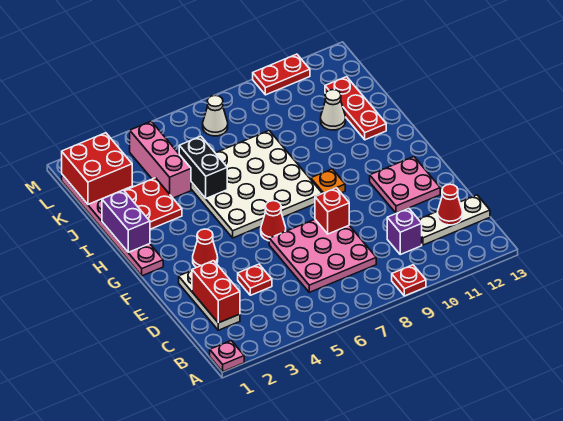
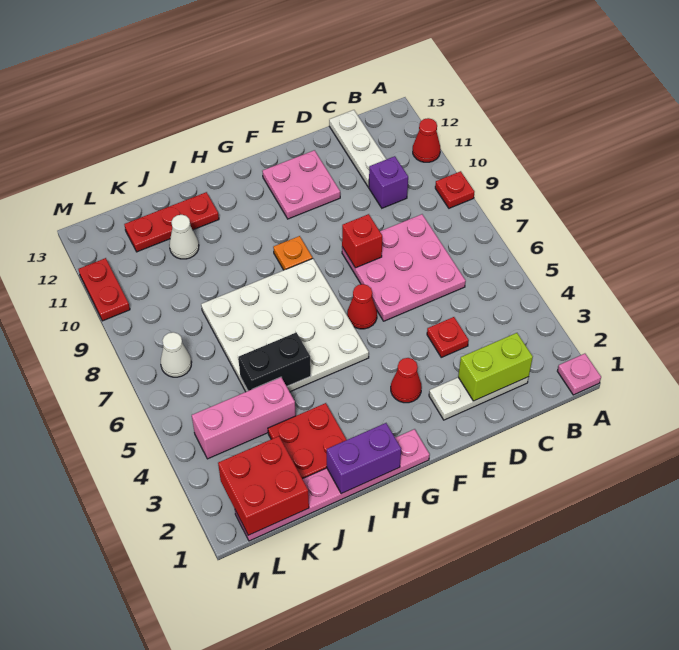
red brick C2:D2 level 2 -> lime brick C2:D2 level 2
red cone C12 level 2 -> red cone A11 level 1

